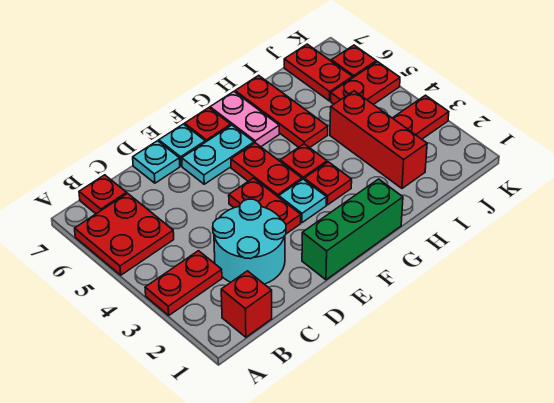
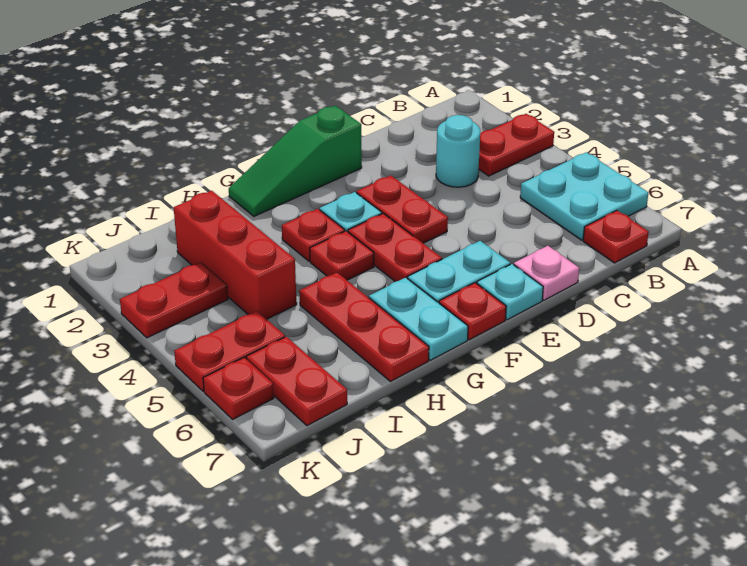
red plate A5:B6 level 1 -> cyan plate A5:B6 level 1
red brick B1 level 1 -> none
cyan round brick C2:D3 level 1 -> cyan round brick C3 level 1
cyan plate D7 level 1 -> pink plate D7 level 1
green brick E1:G1 level 1 -> green slope E1:G1 level 1 top E
pink plate G6:G7 level 1 -> cyan plate G6:G7 level 1

